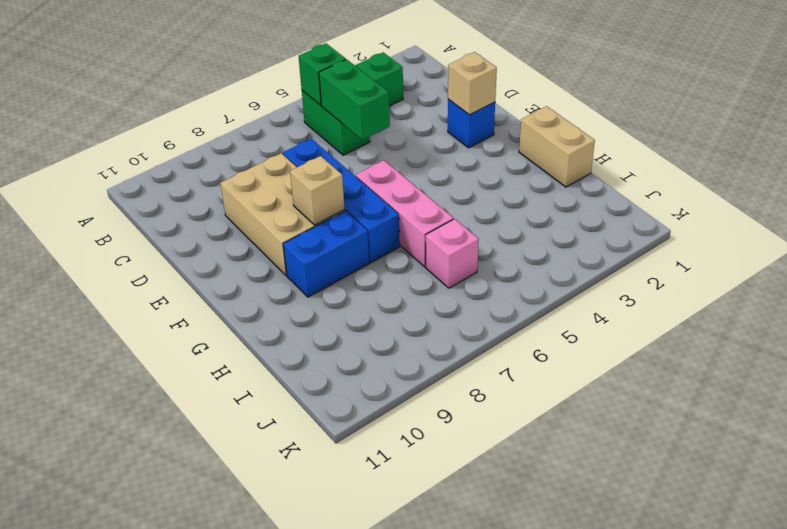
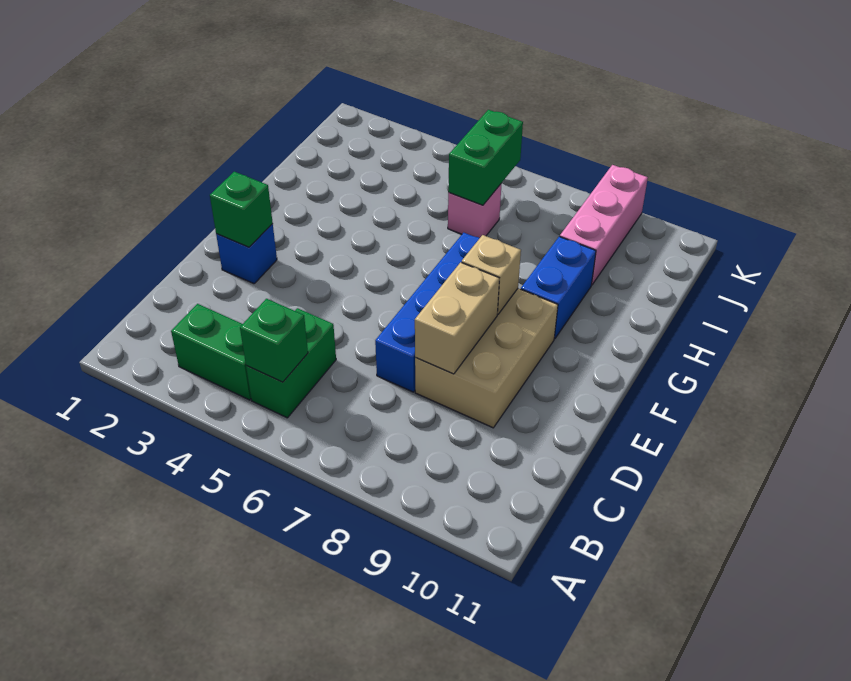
green brick C5:D5 level 2 -> green brick I6:J6 level 2
tan brick E2 level 2 -> green brick E2 level 2
pink brick F6:H6 level 1 -> pink brick I9:K9 level 1
tan brick G1:H1 level 1 -> tan brick D8:E8 level 2
blue brick G8:G9 level 1 -> blue brick G9:H9 level 1

